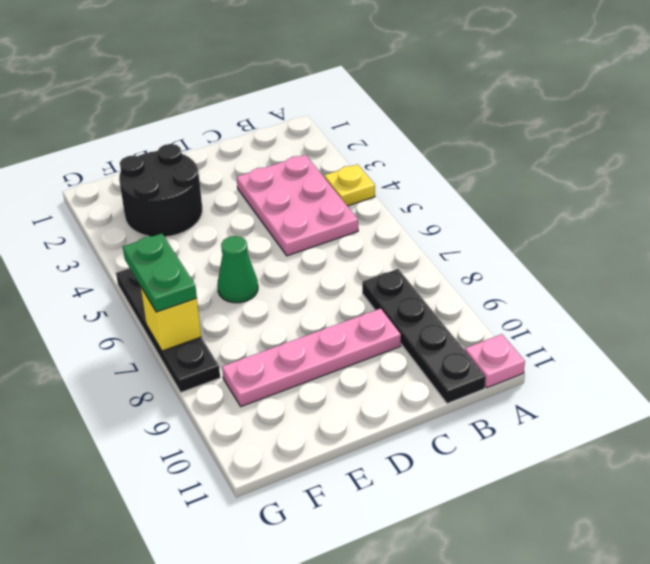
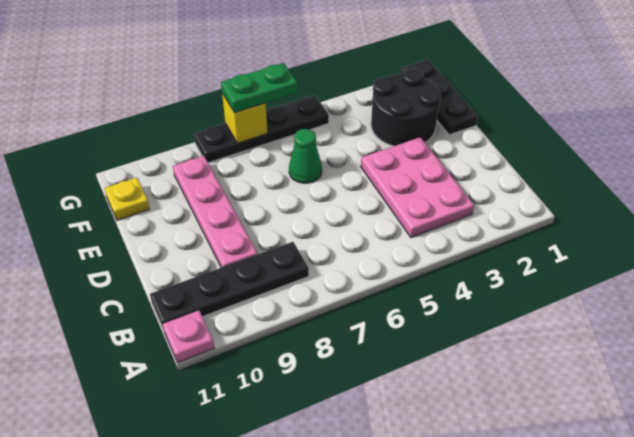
yellow plate A4 level 1 -> yellow plate F11 level 1
pink plate B3:C5 level 1 -> pink plate B3:D4 level 1
none -> black plate E1:G1 level 1

